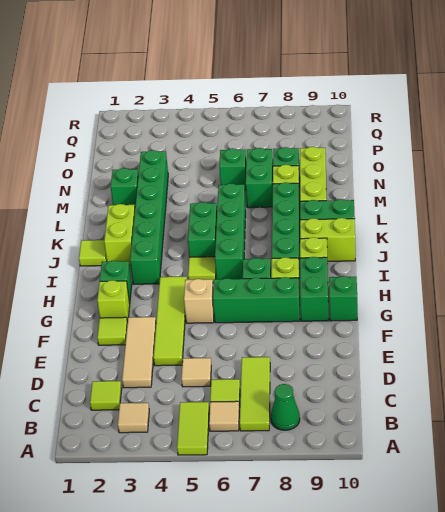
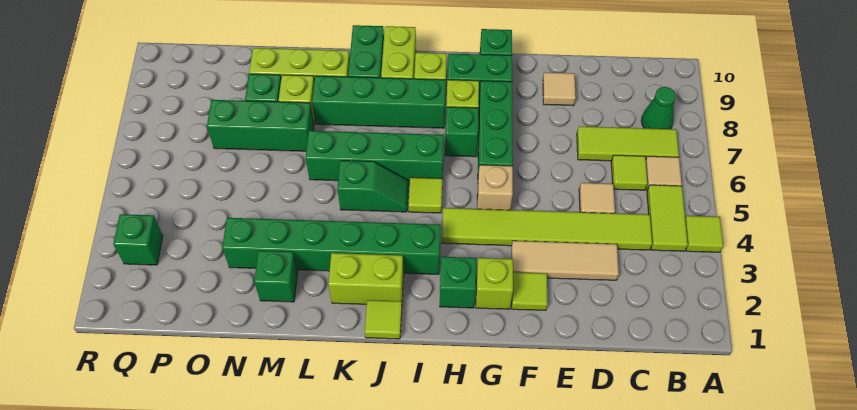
lime tile A5:B5 level 1 -> lime tile B4:B5 level 1
tan tile B3 level 1 -> tan tile E9 level 1
lime tile C2 level 1 -> lime tile A4 level 1
lime tile E4:H4 level 1 -> lime tile C4:H4 level 1
green brick J5:K5 level 1 -> green slope J5:K5 level 1 top K
green brick M7:N7 level 1 -> green brick M7:O7 level 1
green brick N6 level 1 -> green brick Q3 level 1

